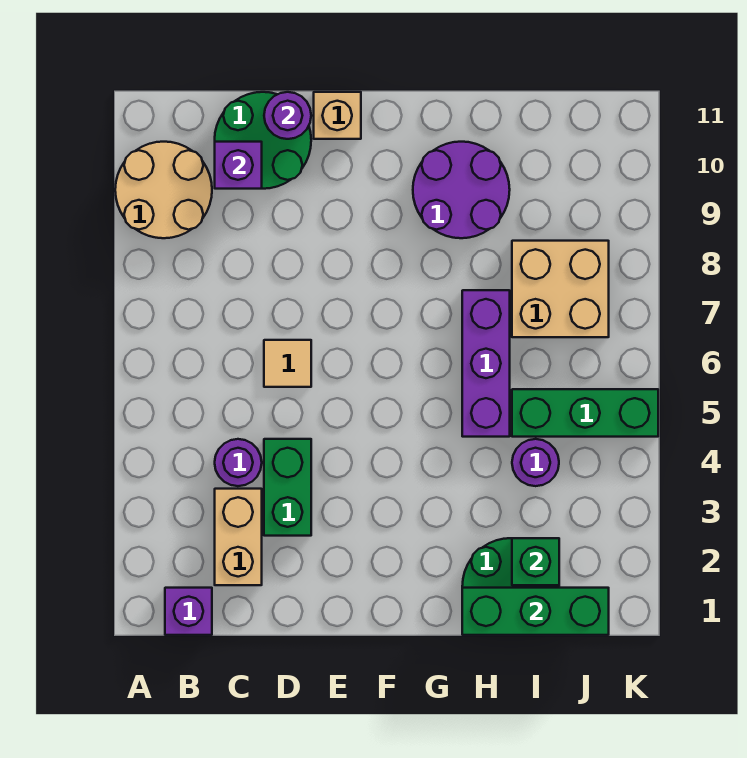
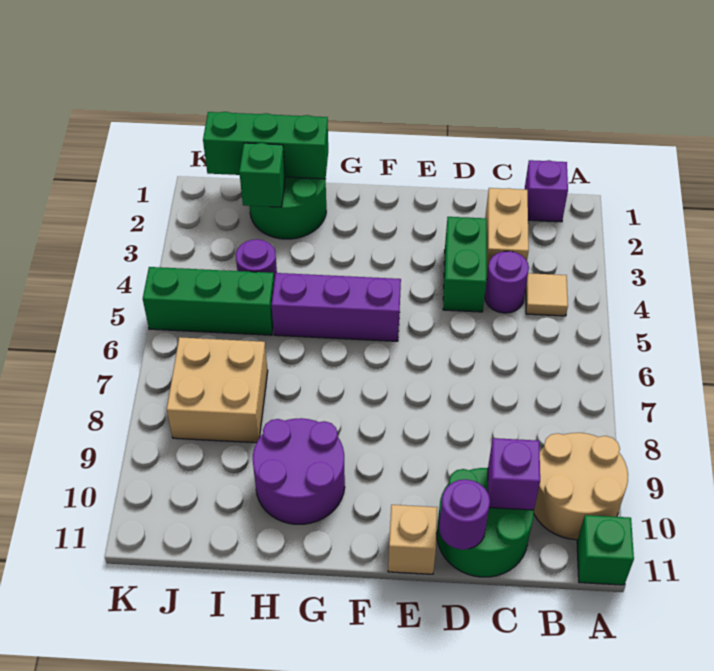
none -> green brick A11 level 1
tan tile D6 level 1 -> tan tile B4 level 1
purple brick H5:H7 level 1 -> purple brick F5:H5 level 1

